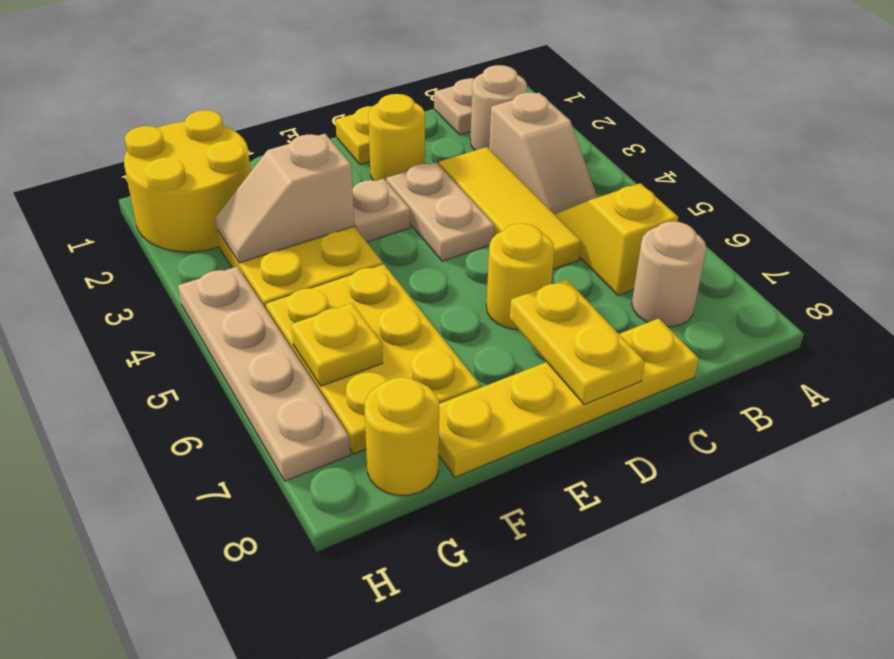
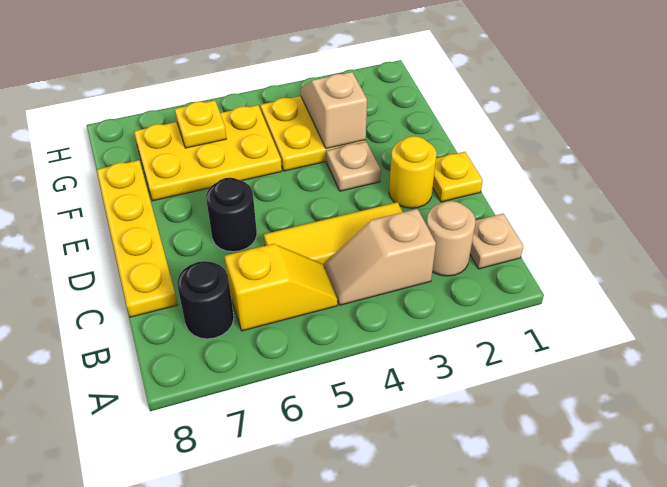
tan round brick B7 level 1 -> black round brick B7 level 1
tan plate D3:D4 level 1 -> none
yellow round brick D6 level 1 -> black round brick D6 level 1
yellow plate D7:D8 level 2 -> none
yellow round brick G1:H2 level 1 -> none
yellow round brick G8 level 1 -> none
tan plate H4:H7 level 1 -> none

